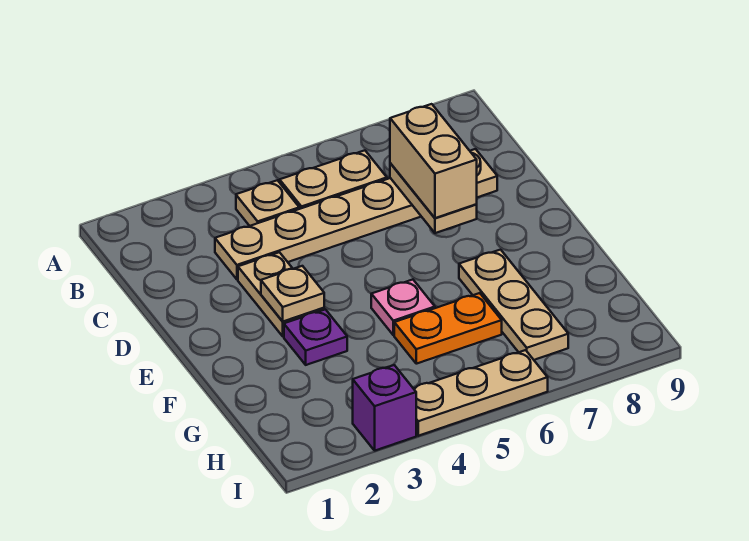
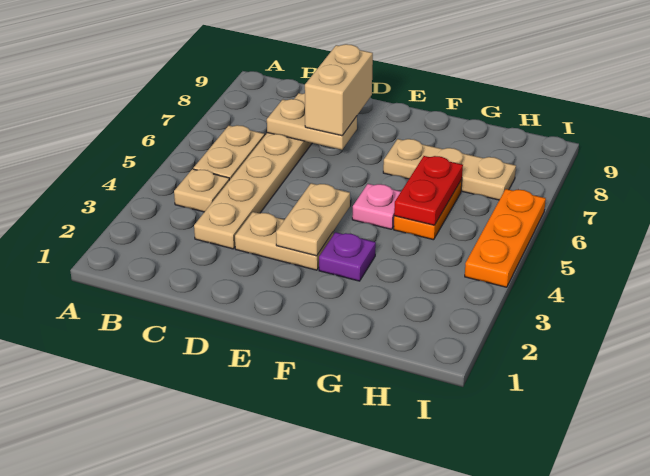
tan brick C7:D7 level 3 -> tan brick D7:D8 level 3
tan plate E3 level 2 -> tan plate E3:E4 level 2
none -> red plate G5:G6 level 2
purple brick I3 level 1 -> none
tan plate I4:I6 level 1 -> orange plate I4:I6 level 1

